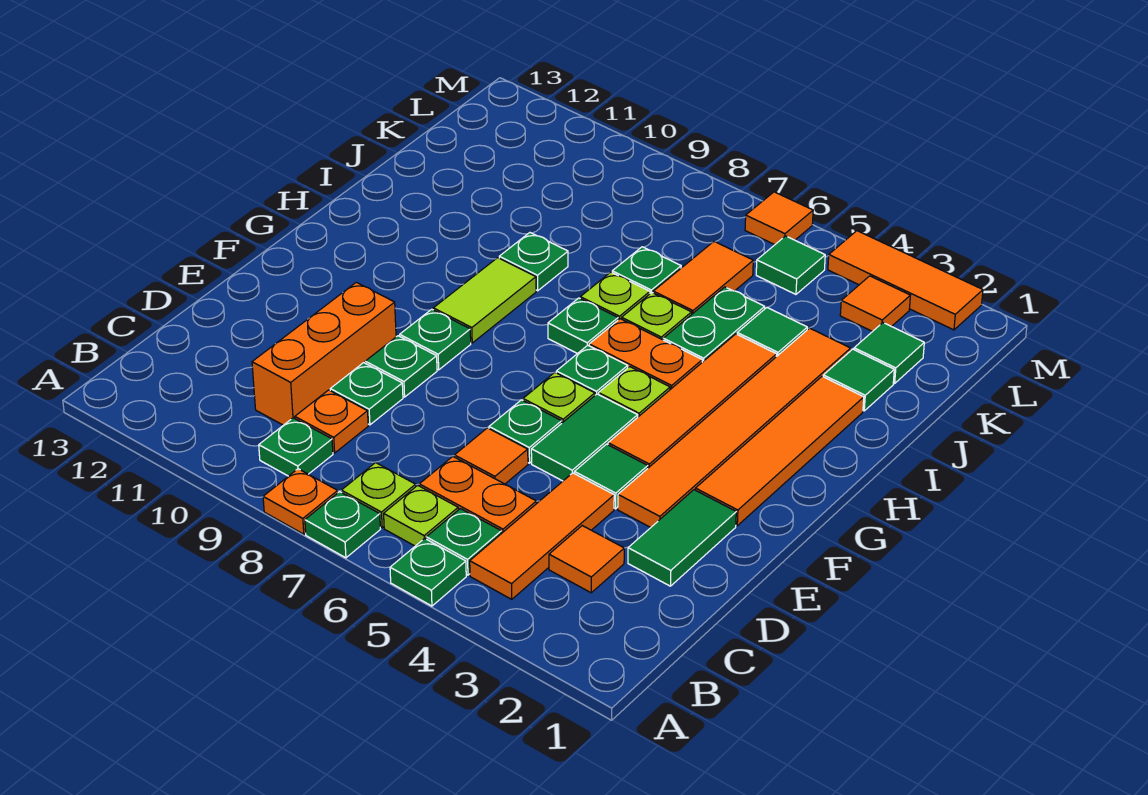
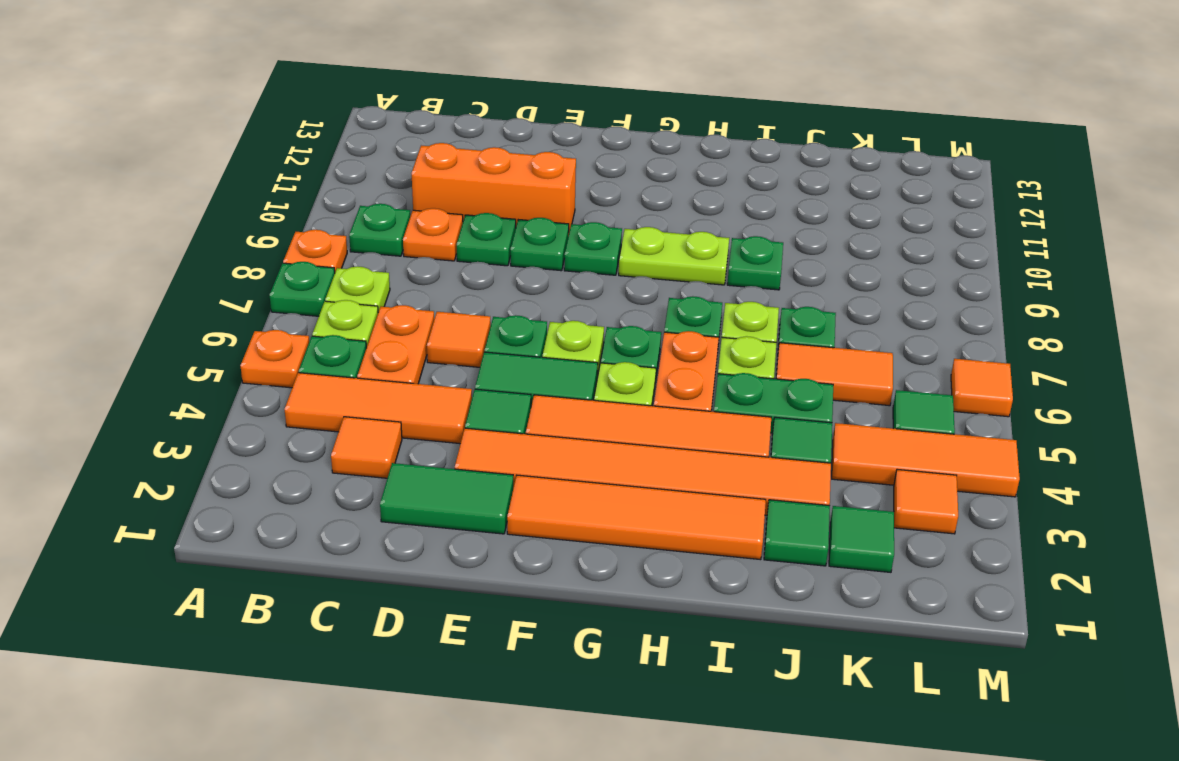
green plate A5 level 1 -> orange plate A5 level 1
lime tile G9:H9 level 1 -> lime plate G9:H9 level 1
orange tile M2:M4 level 1 -> orange tile K4:M4 level 1

